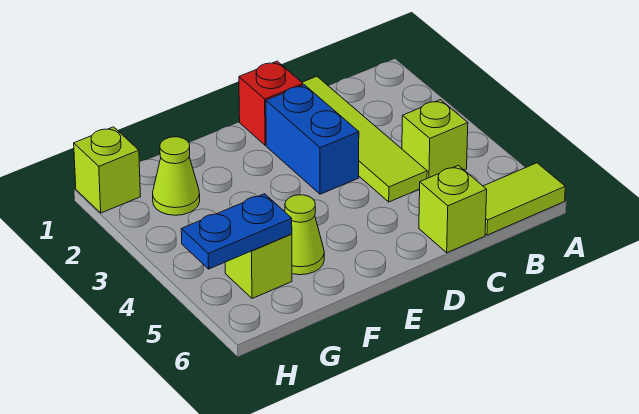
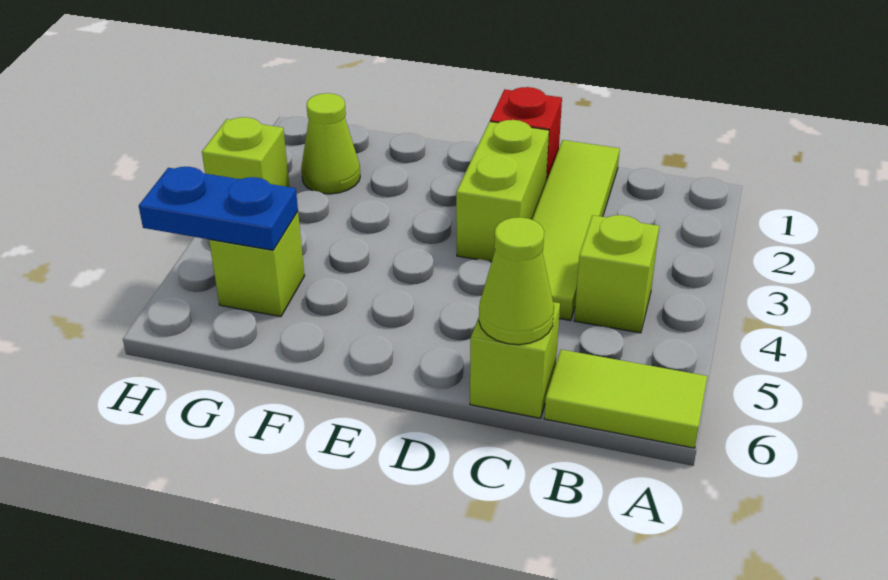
blue brick D2:D3 level 1 -> lime brick D2:D3 level 1
lime cone F5 level 1 -> lime cone C6 level 2
lime brick H1 level 1 -> lime brick H3 level 1

